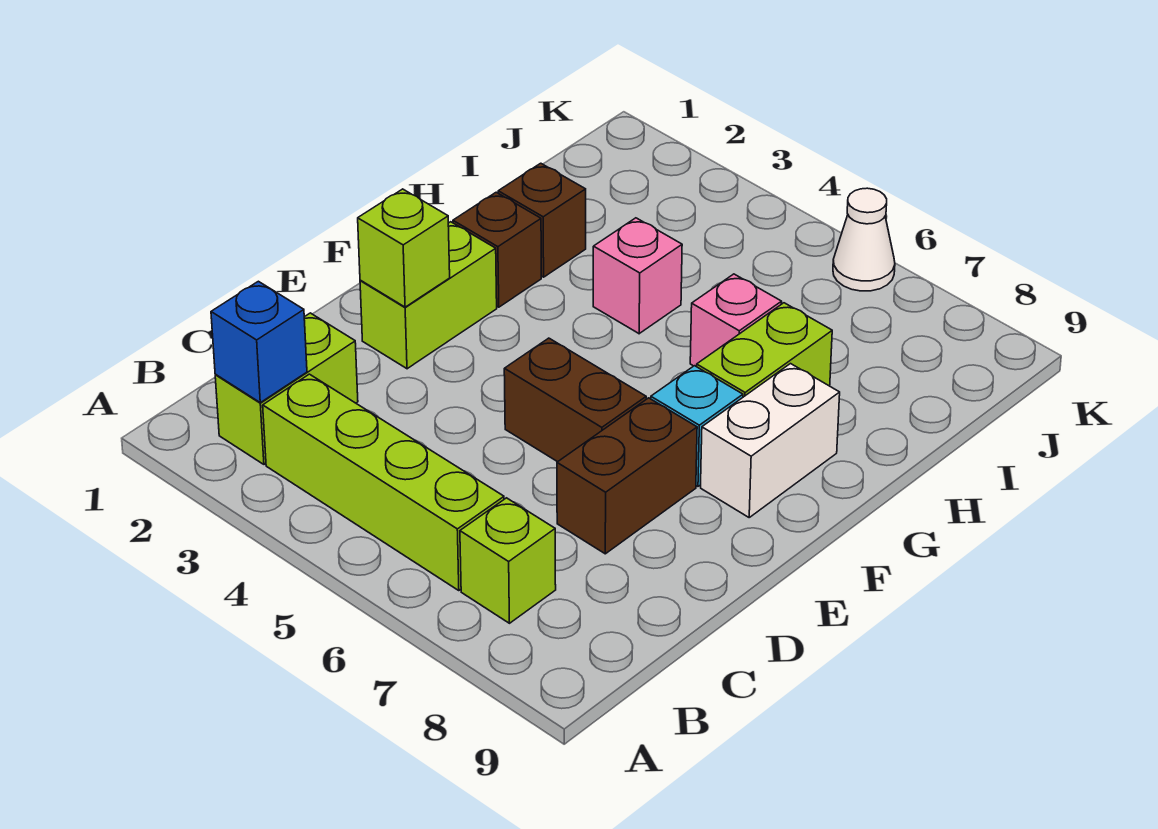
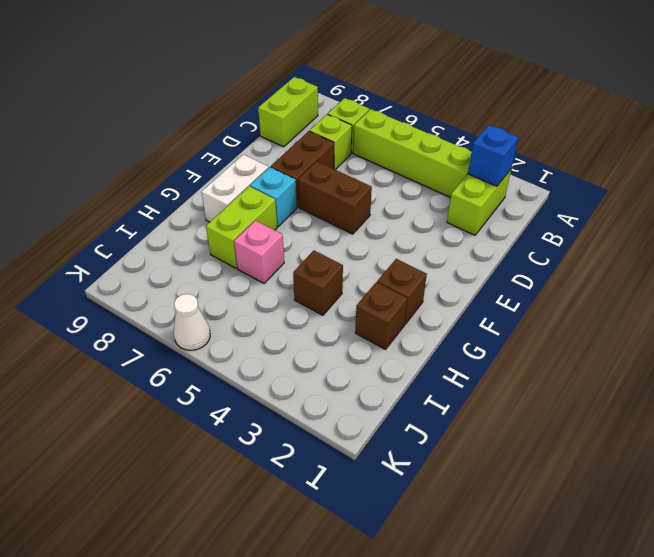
lime brick E2:F2 level 1 -> lime brick B9:C9 level 1
lime brick E2 level 2 -> lime brick C7 level 1
pink brick H4 level 1 -> brown brick H4 level 1

